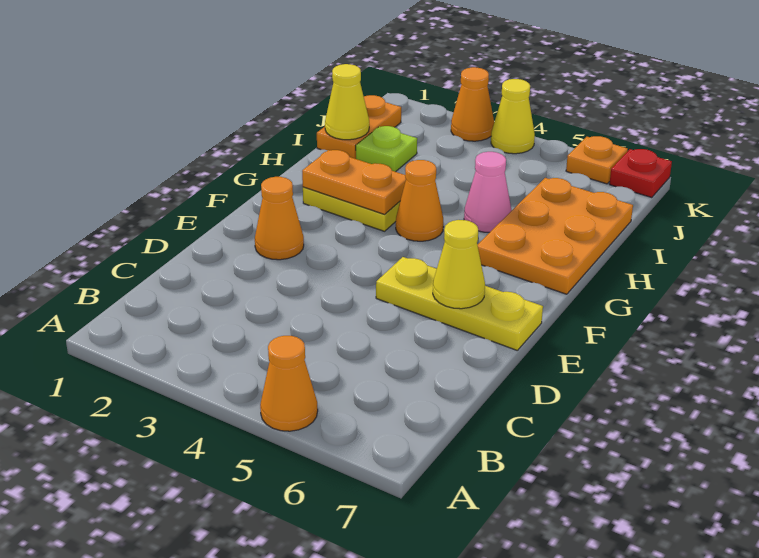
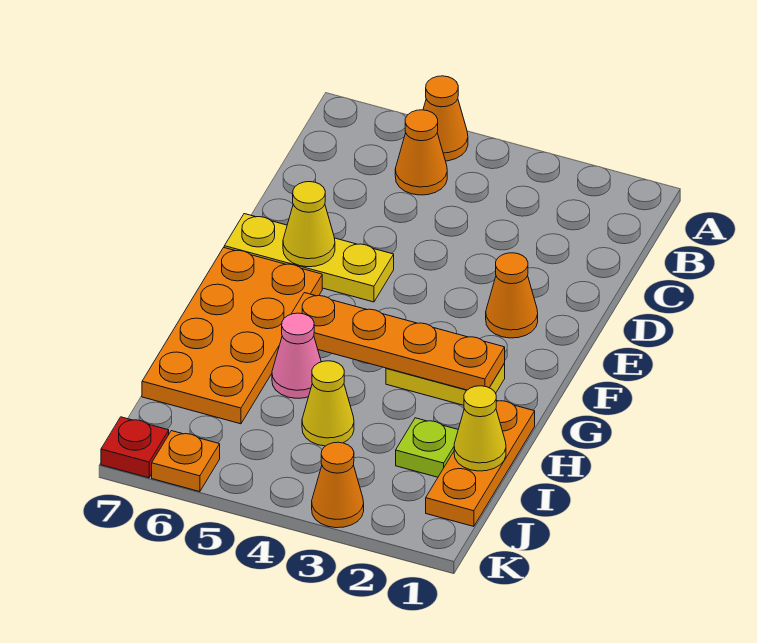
orange plate G2:G3 level 2 -> orange plate G2:G5 level 2
orange cone G4 level 1 -> orange cone B5 level 1
orange plate G6:I7 level 1 -> orange plate F6:I7 level 1
orange plate I1:J1 level 1 -> orange plate H1:J1 level 1
yellow cone K4 level 1 -> yellow cone I4 level 1

